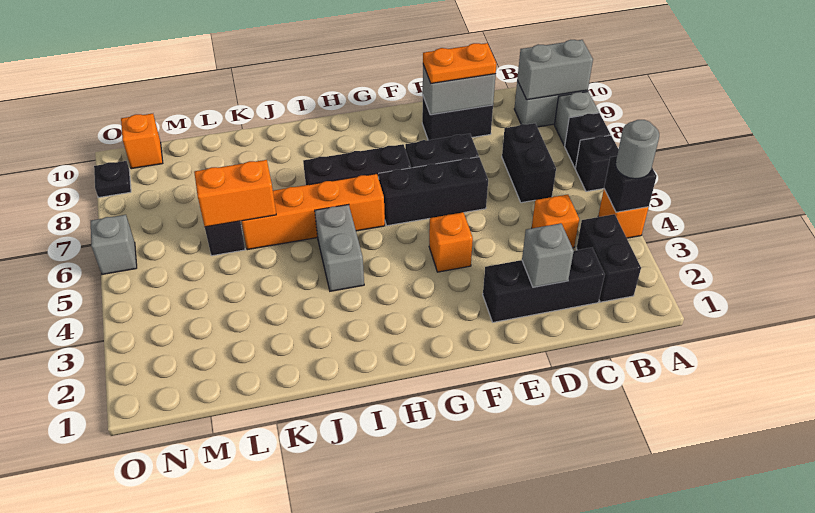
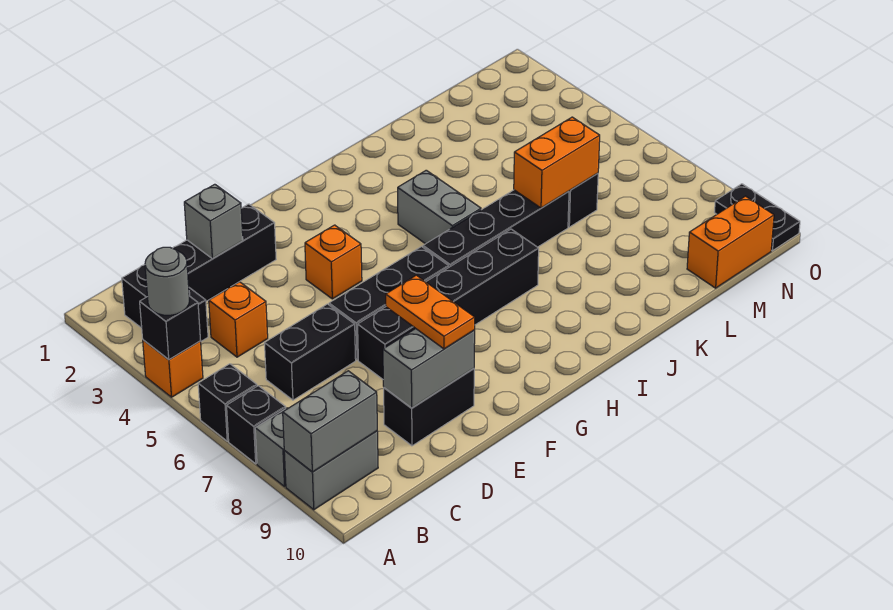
black brick C6:C7 level 1 -> black brick C6:D6 level 1
orange plate D9:E9 level 3 -> orange plate E8:E9 level 3
orange brick H6:K6 level 1 -> black brick H6:K6 level 1
orange brick N10 level 1 -> orange brick M10:N10 level 1
grey brick O6 level 1 -> none
black plate O9 level 1 -> black plate O9:O10 level 1

